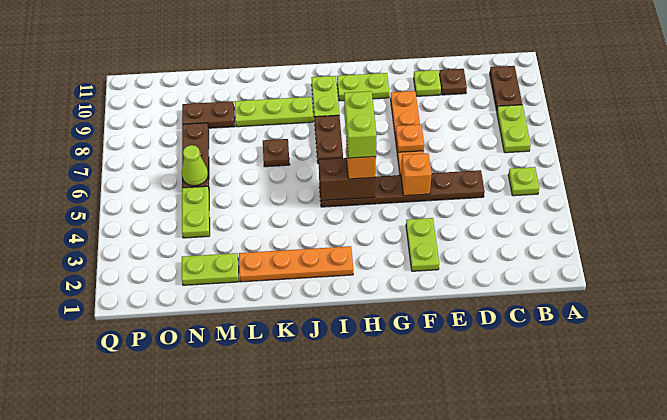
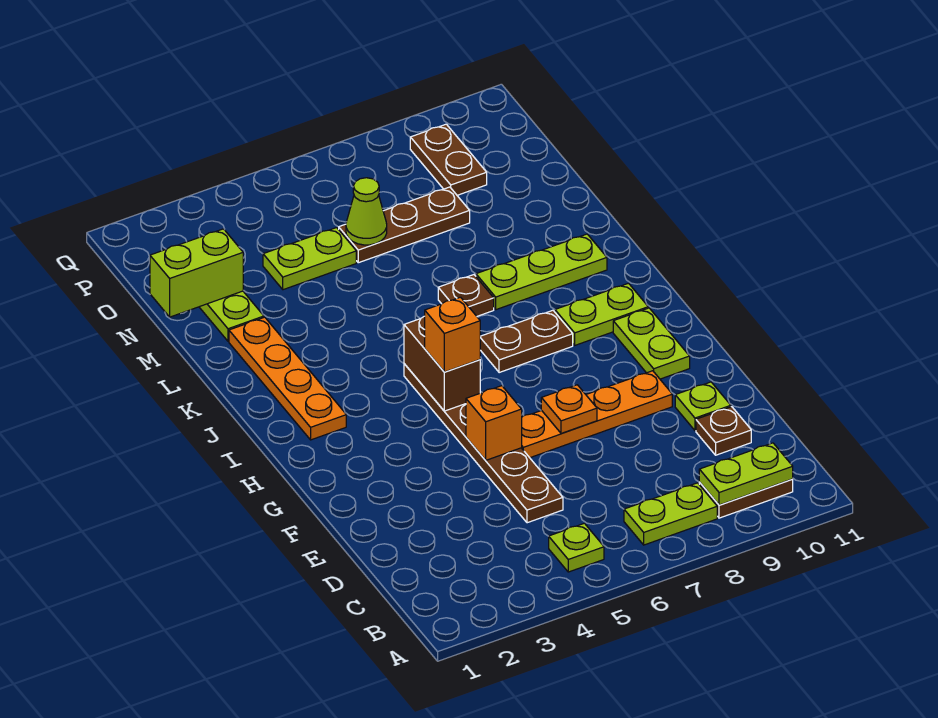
lime plate F2:F3 level 1 -> lime plate B9:B10 level 2
lime brick H5:H6 level 4 -> lime brick N1:N2 level 2
lime plate J9:L9 level 1 -> lime plate K8:K10 level 1
brown plate M9:N9 level 1 -> brown plate O9:P9 level 1

